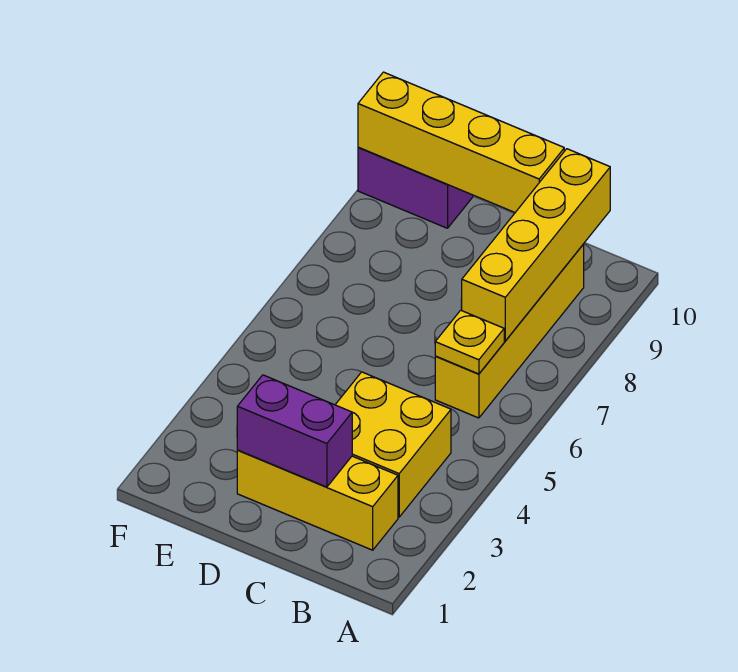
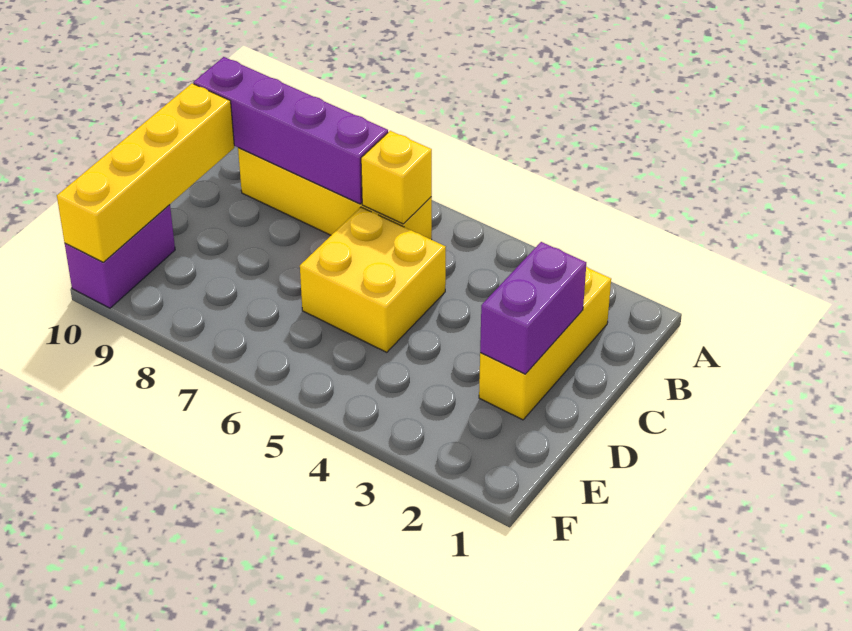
yellow brick B3:C4 level 1 -> yellow brick C5:D6 level 1
yellow plate B6 level 2 -> yellow brick B6 level 2
yellow brick B7:B10 level 2 -> purple brick B7:B10 level 2

